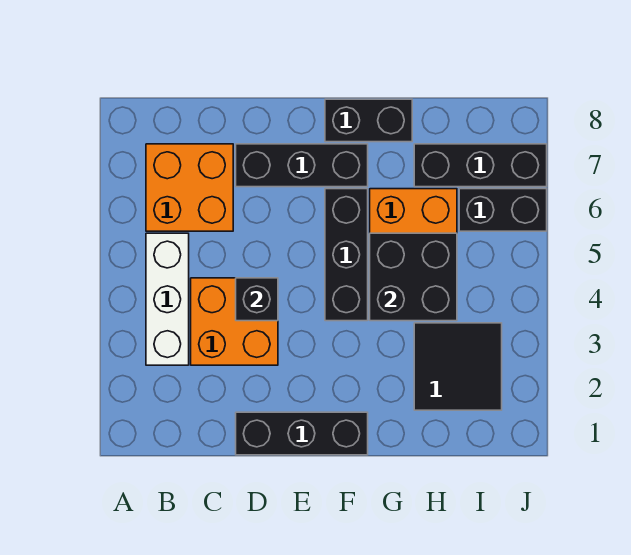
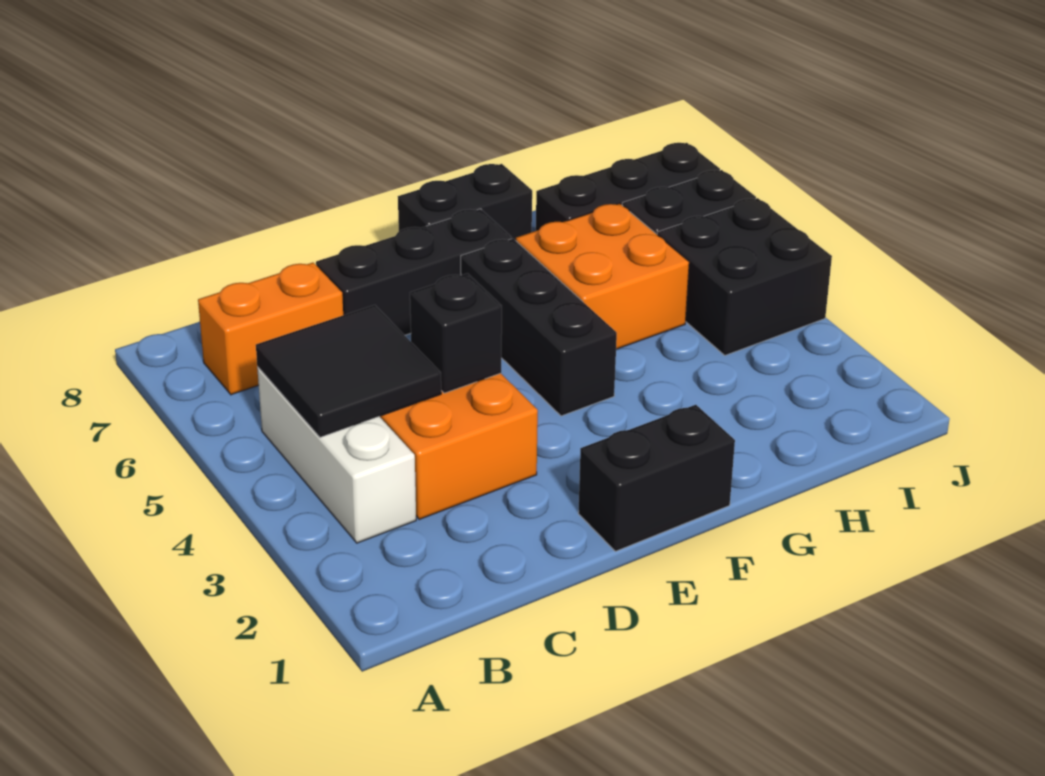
orange brick B6:C7 level 1 -> orange brick B7:C7 level 1
black brick D1:F1 level 1 -> black brick E1:F1 level 1
black brick G4:H5 level 2 -> black brick I4:J5 level 1
black tile H2:I3 level 1 -> black tile B4:C5 level 2

